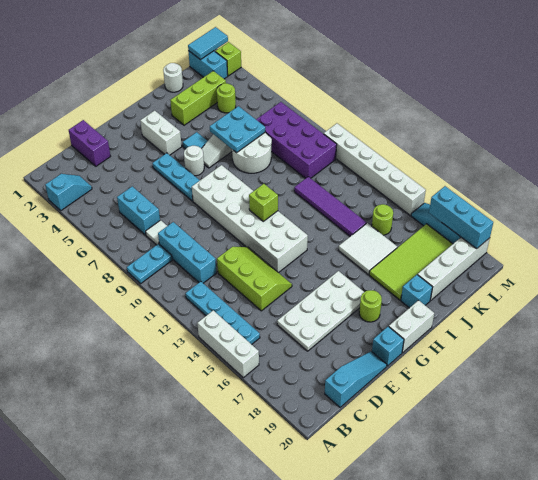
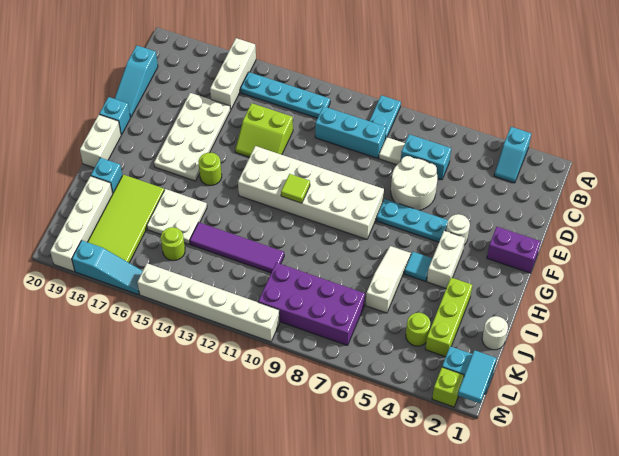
white brick A14:A16 level 1 -> white brick A16:C16 level 1
purple brick D1:D2 level 1 -> purple brick F1:F2 level 1
lime slope D12:E14 level 1 top D -> lime slope D13:E14 level 1 top D
white brick G3:G4 level 1 -> white brick G4:H4 level 1
white round brick G6 level 1 -> white round brick F4 level 1
lime brick G11 level 2 -> lime tile G11 level 2
lime round brick G18 level 1 -> lime round brick G15 level 1
cyan plate I6:J7 level 2 -> none
white round brick I7:J8 level 1 -> white round brick D6:E7 level 1
white tile I15:J16 level 1 -> white plate I15:J16 level 1
cyan brick M17:M19 level 2 -> none

